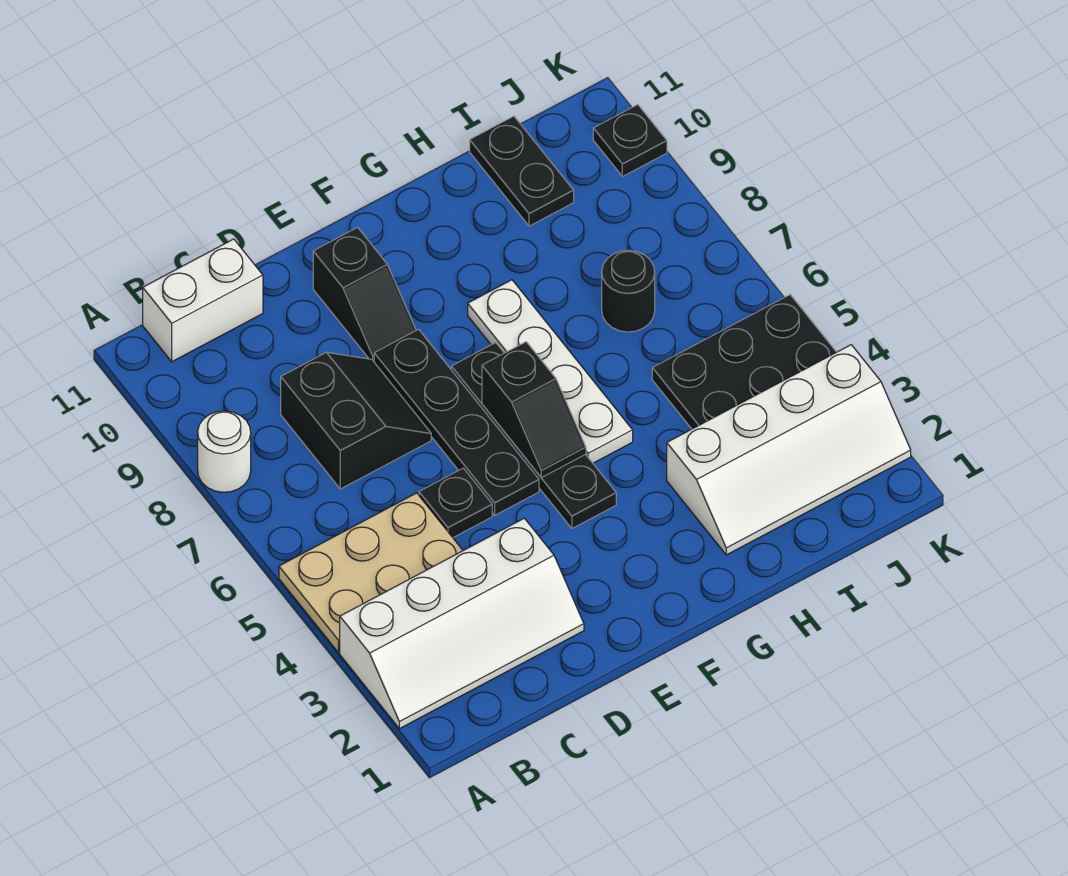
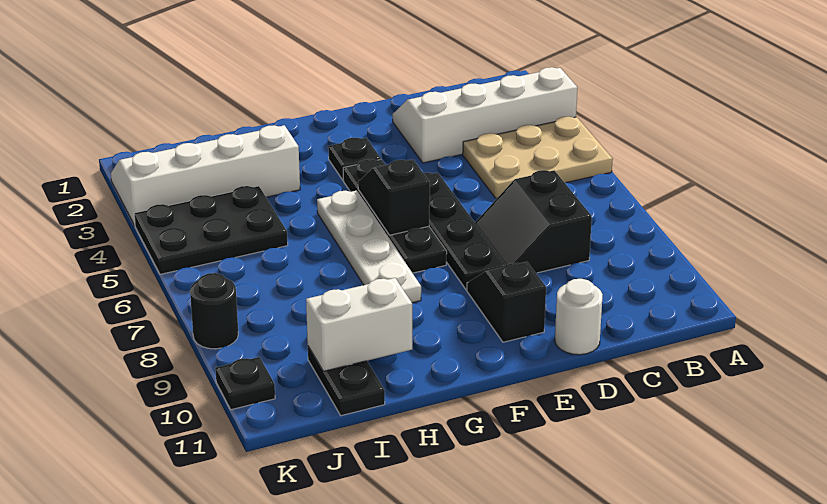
white round brick A8 level 1 -> white round brick D11 level 1
white brick B11:C11 level 1 -> white brick H10:I10 level 2
black plate D5 level 1 -> black plate F3 level 1
black round brick I7 level 1 -> black round brick K8 level 1

